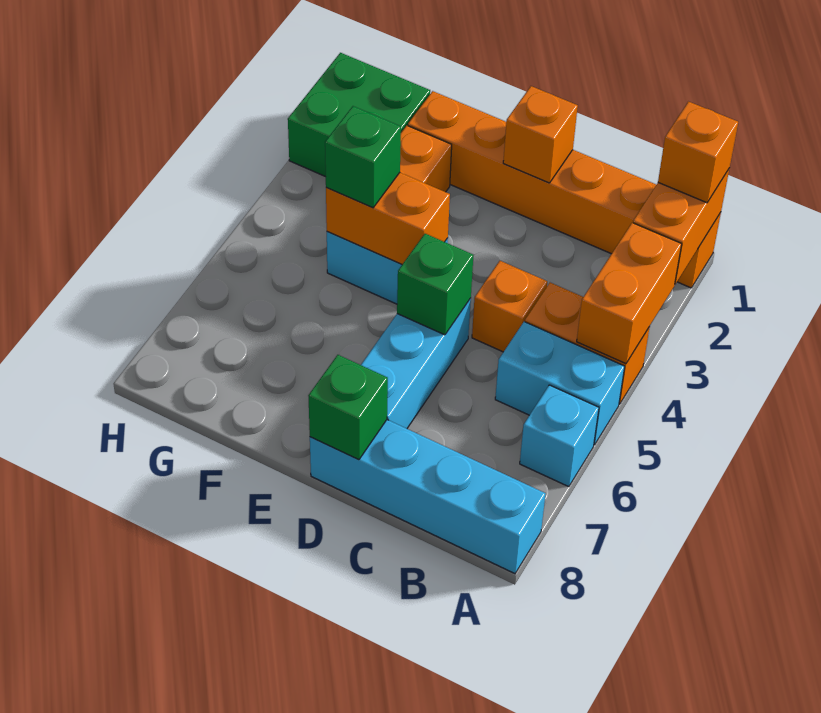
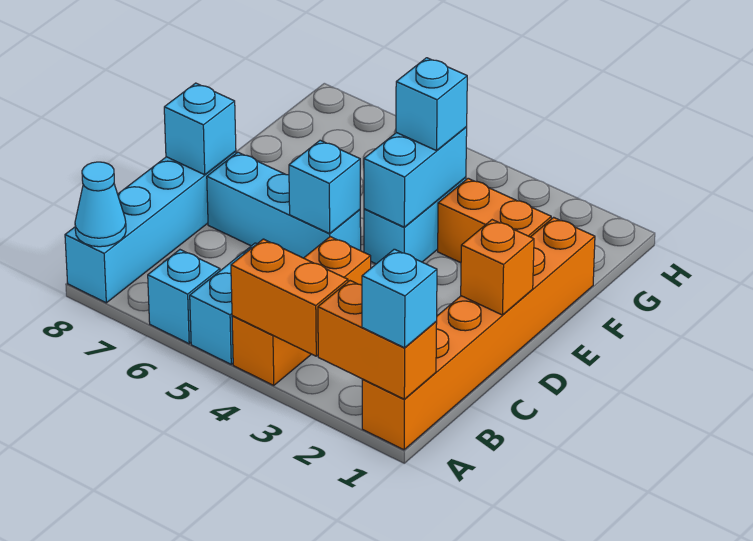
orange brick A1 level 3 -> cyan brick A1 level 3
none -> cyan cone A8 level 2
green brick D5 level 2 -> cyan brick D5 level 2
green brick D8 level 2 -> cyan brick D8 level 2
orange brick E4:F4 level 2 -> cyan brick E4:F4 level 2
green brick F4 level 3 -> cyan brick F4 level 3
green brick G1:H2 level 1 -> none

